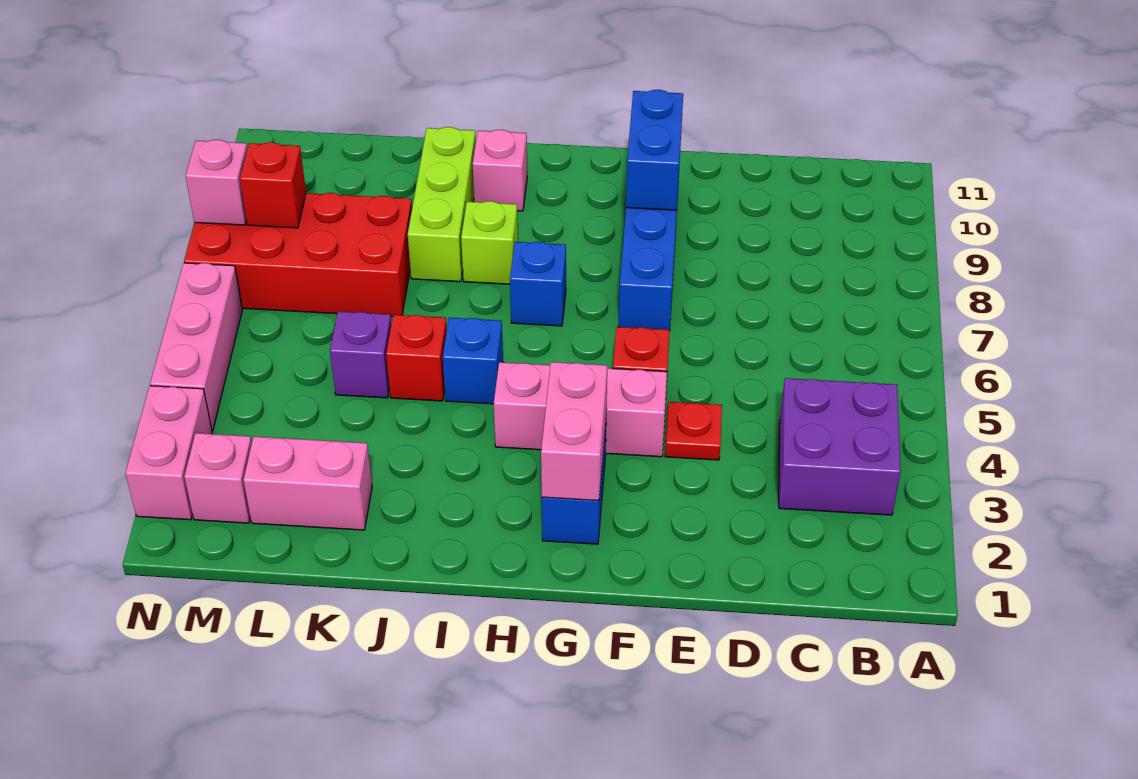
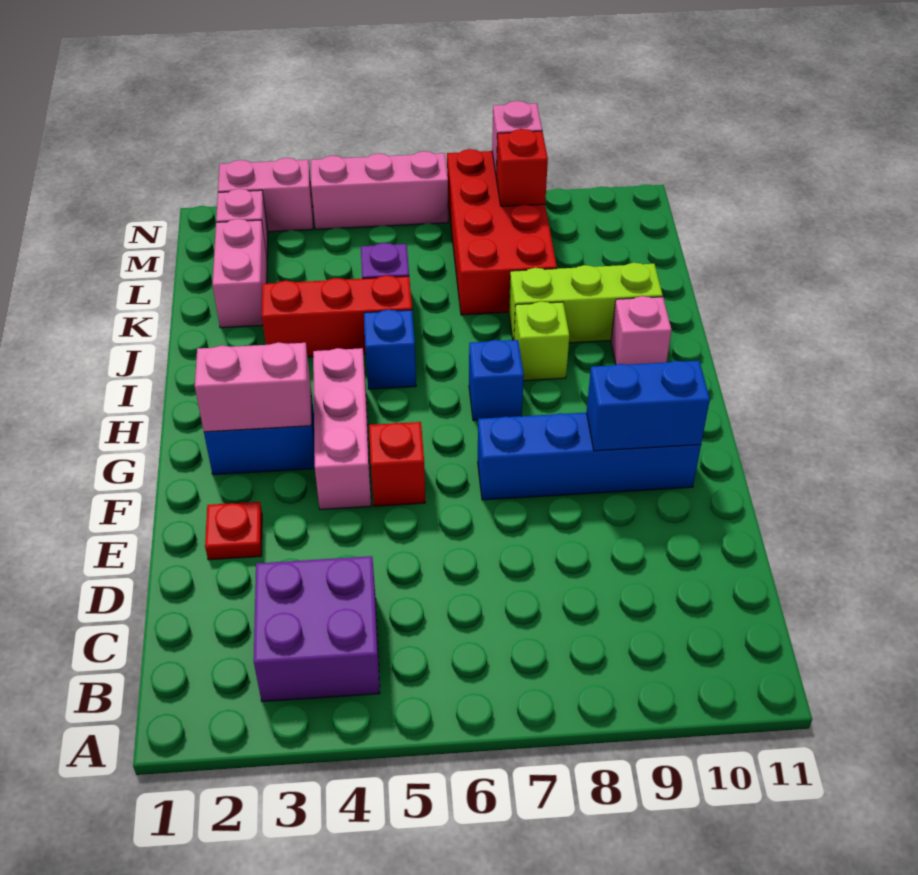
red plate E4 level 1 -> red plate E2 level 1
red brick J5 level 1 -> red brick J3:J5 level 1

